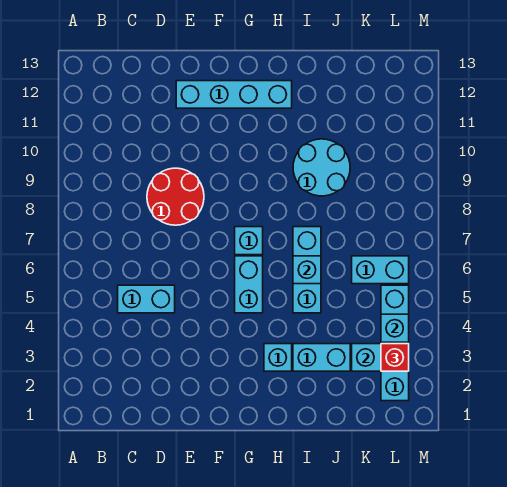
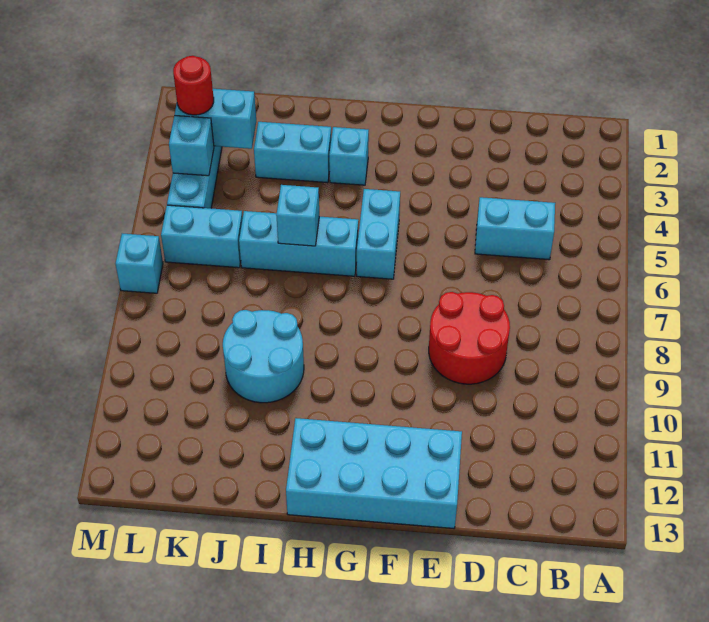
cyan brick E12:H12 level 1 -> cyan brick E12:H13 level 1
cyan brick G7 level 1 -> cyan brick M7 level 1
cyan brick I5:I7 level 1 -> cyan brick H6:J6 level 1
red brick L3 level 3 -> red round brick L3 level 3

